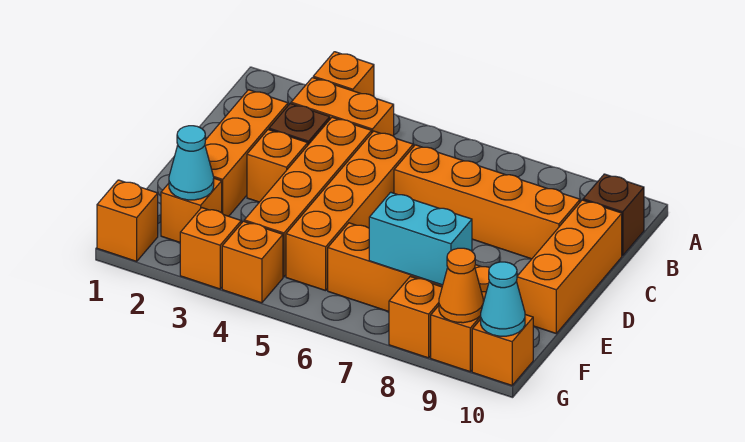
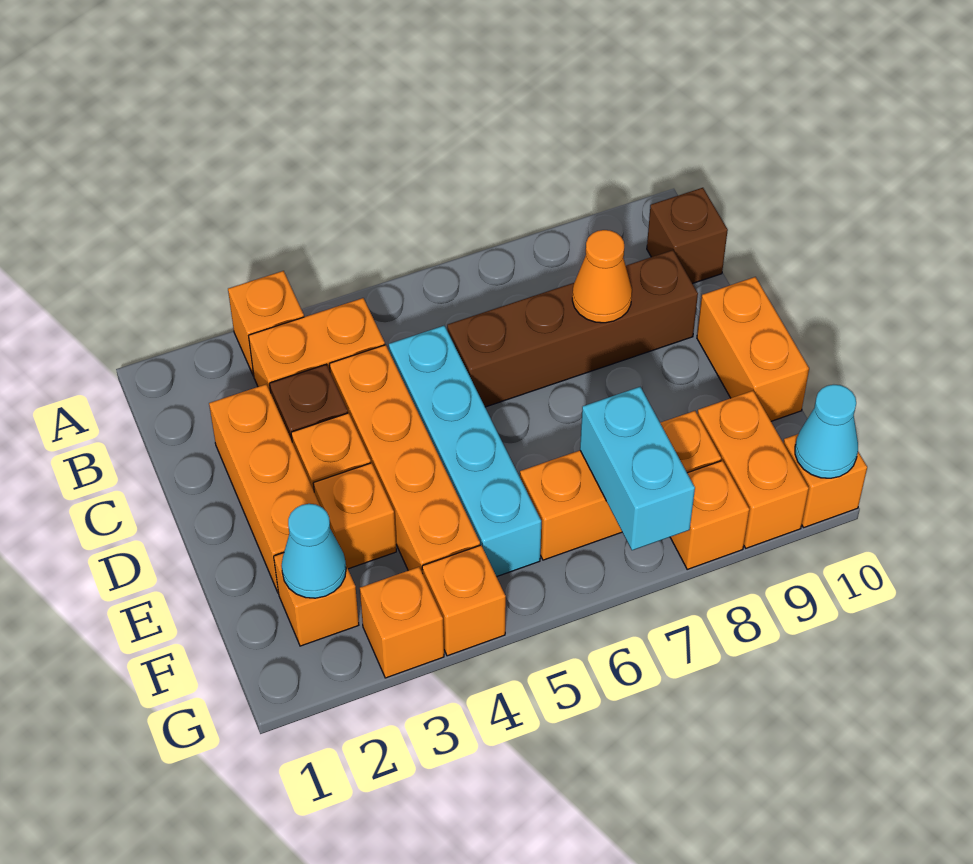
orange brick C5:F5 level 1 -> cyan brick C5:F5 level 1
orange brick C6:C9 level 1 -> brown brick C6:C9 level 1
orange brick C10:E10 level 1 -> orange brick D10:E10 level 1
cyan brick F7:F8 level 2 -> cyan brick F7:G7 level 2
orange brick G1 level 1 -> orange brick E3 level 1
orange cone G9 level 2 -> orange cone C8 level 2

